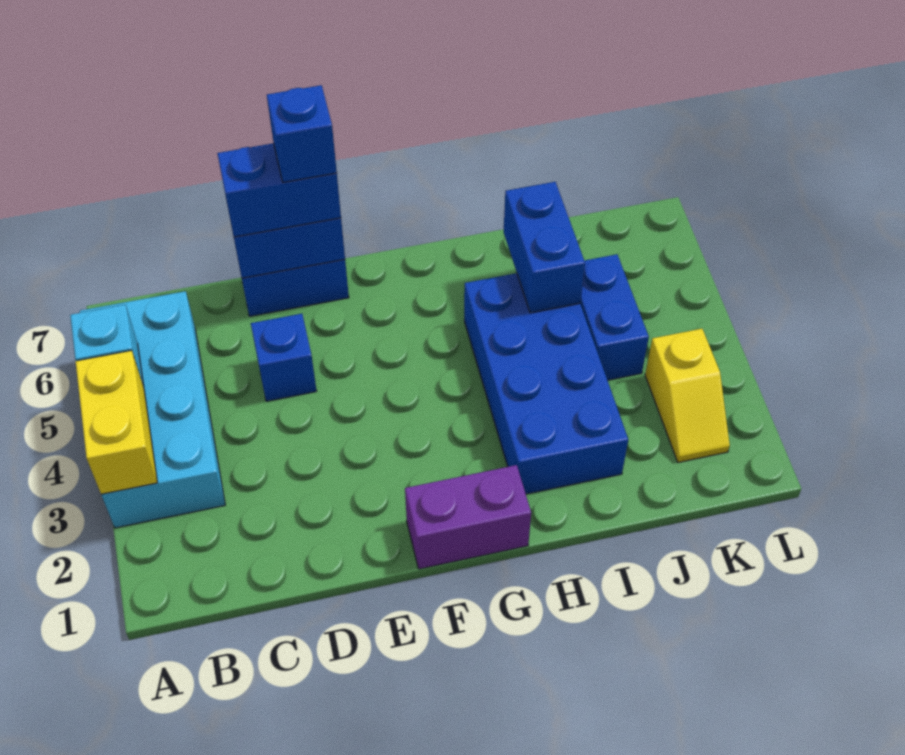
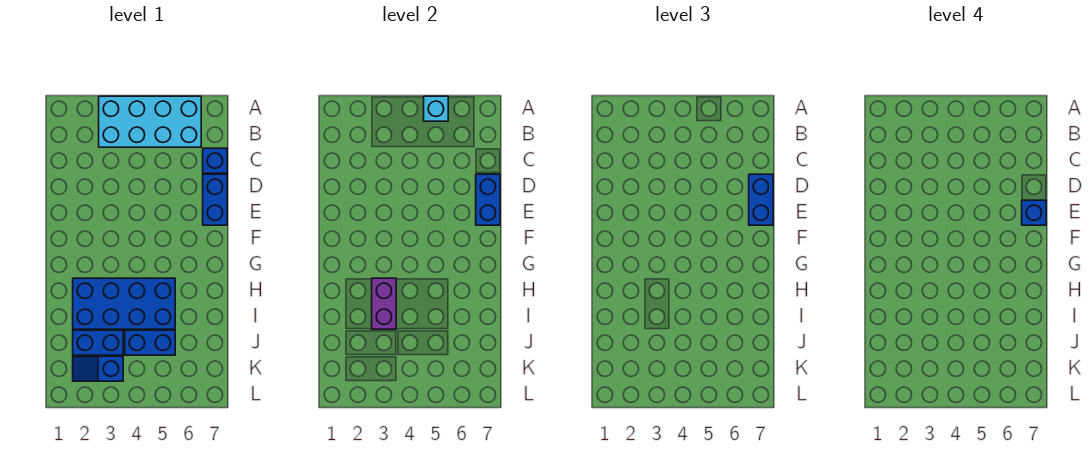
yellow brick A3:A4 level 2 -> none
blue brick D5 level 1 -> blue brick C7 level 1
purple brick F1:G1 level 1 -> purple brick H3:I3 level 2
blue brick I5:I6 level 2 -> blue brick J2:J3 level 1
yellow slope K2:K3 level 1 top 3 -> blue slope K2:K3 level 1 top 3

